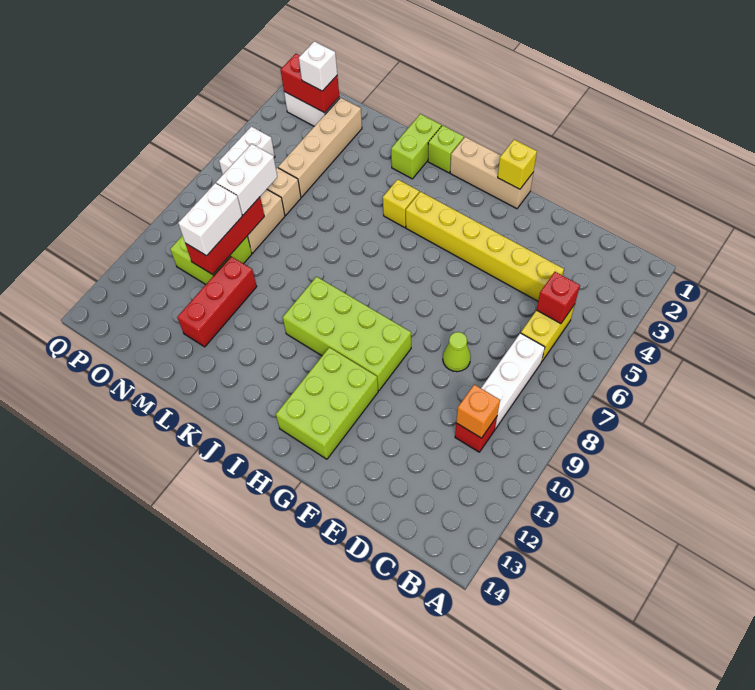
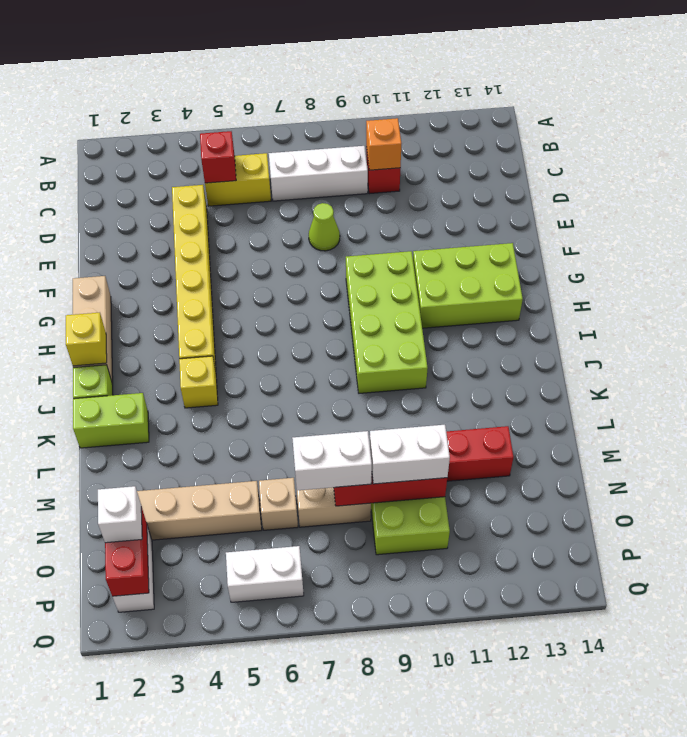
yellow brick G1 level 2 -> yellow brick I1 level 2

